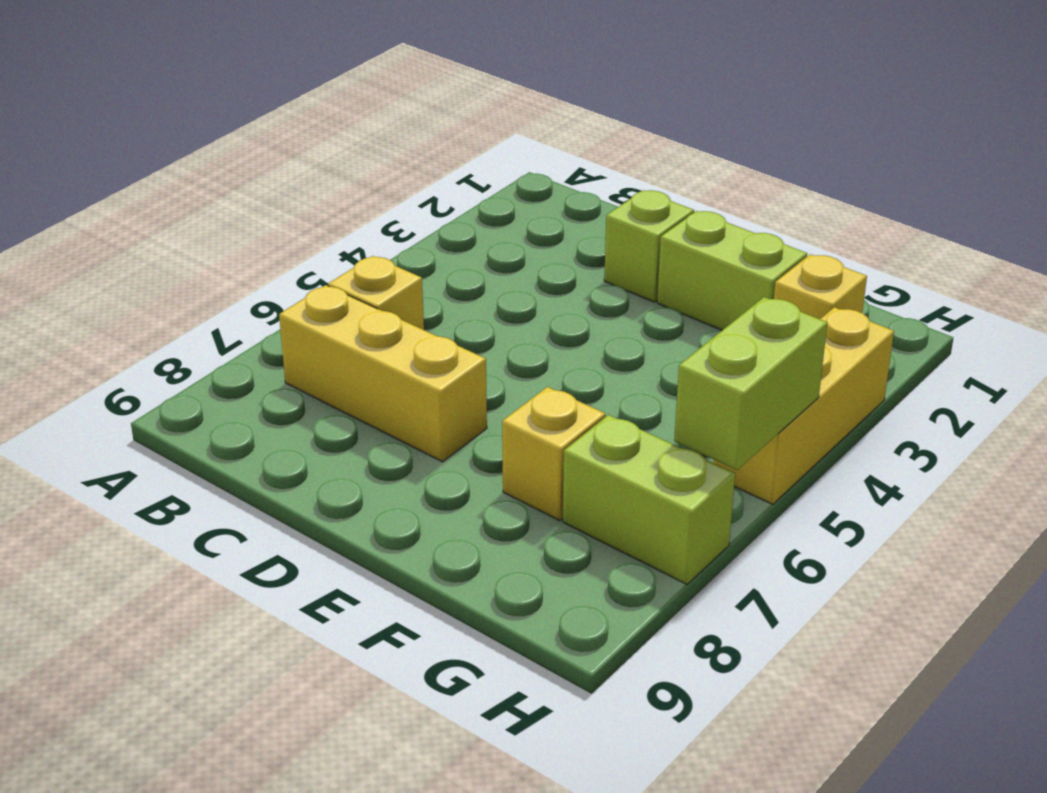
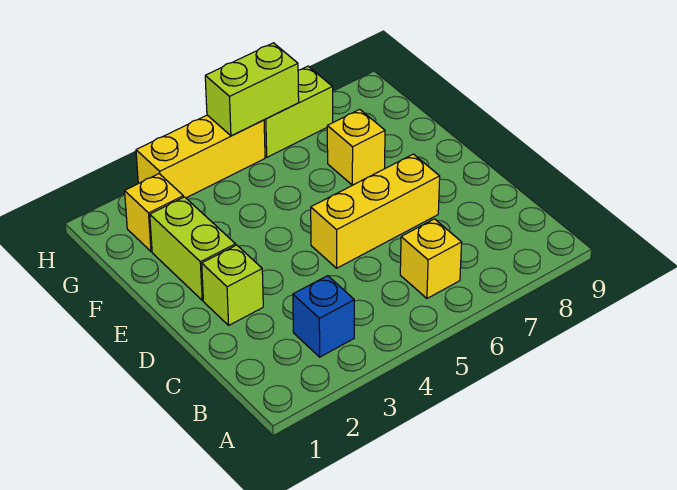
none -> blue brick B3 level 1
yellow brick B7:D7 level 1 -> yellow brick D5:D7 level 1
lime brick G7:H7 level 1 -> lime brick H6:H7 level 1

